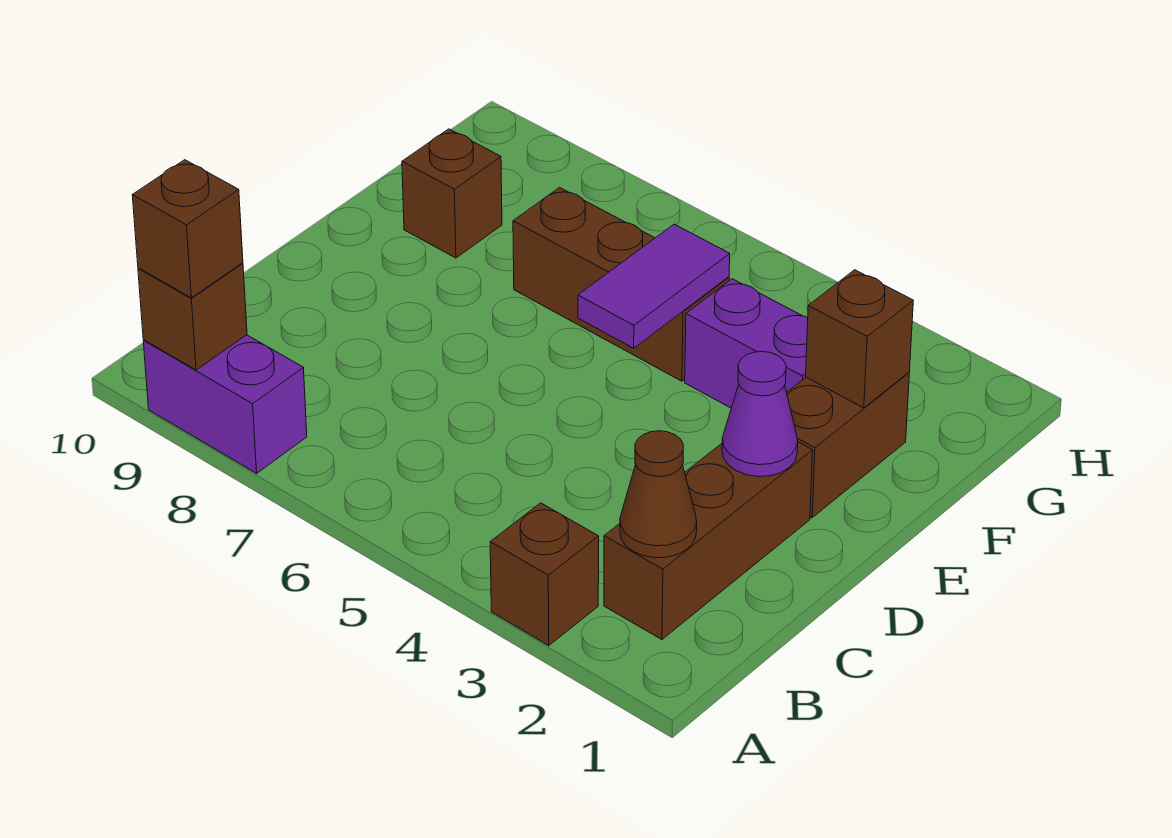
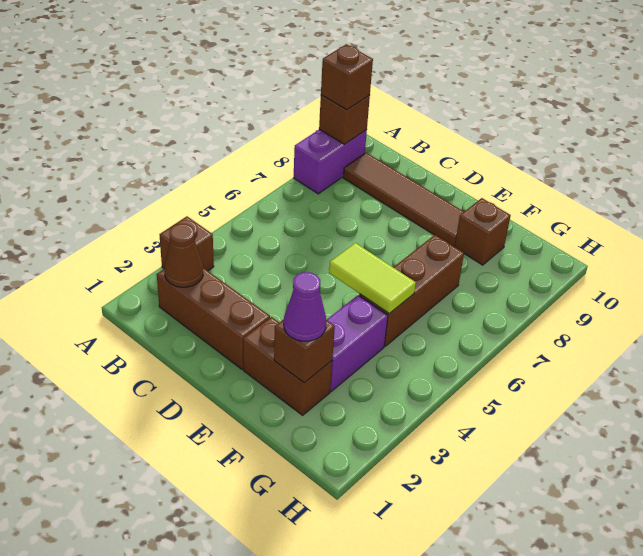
none -> brown tile B9:E9 level 1
purple cone D2 level 2 -> purple cone F2 level 3
purple tile E5:F5 level 2 -> lime tile E5:F5 level 2

